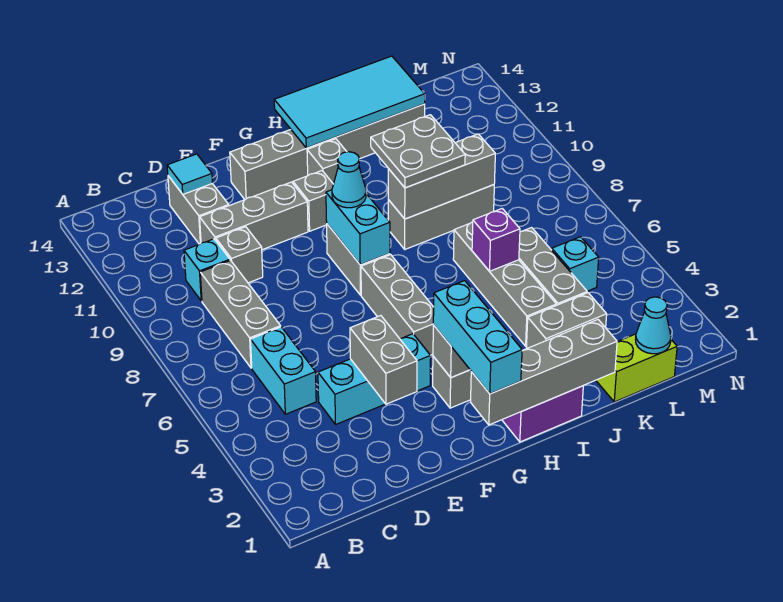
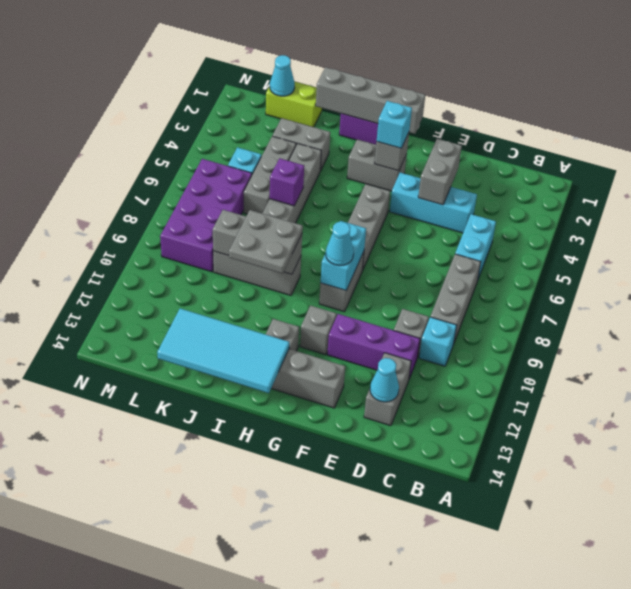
grey brick D11:F11 level 1 -> purple brick D11:F11 level 1
cyan tile D13 level 2 -> cyan cone D13 level 2
cyan brick G1:G3 level 3 -> cyan brick G3 level 3
none -> purple brick L6:M9 level 1

